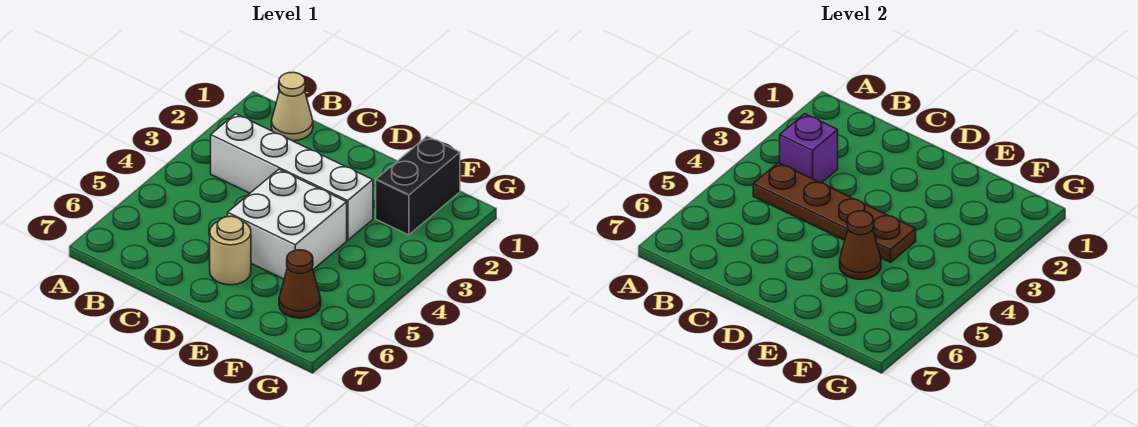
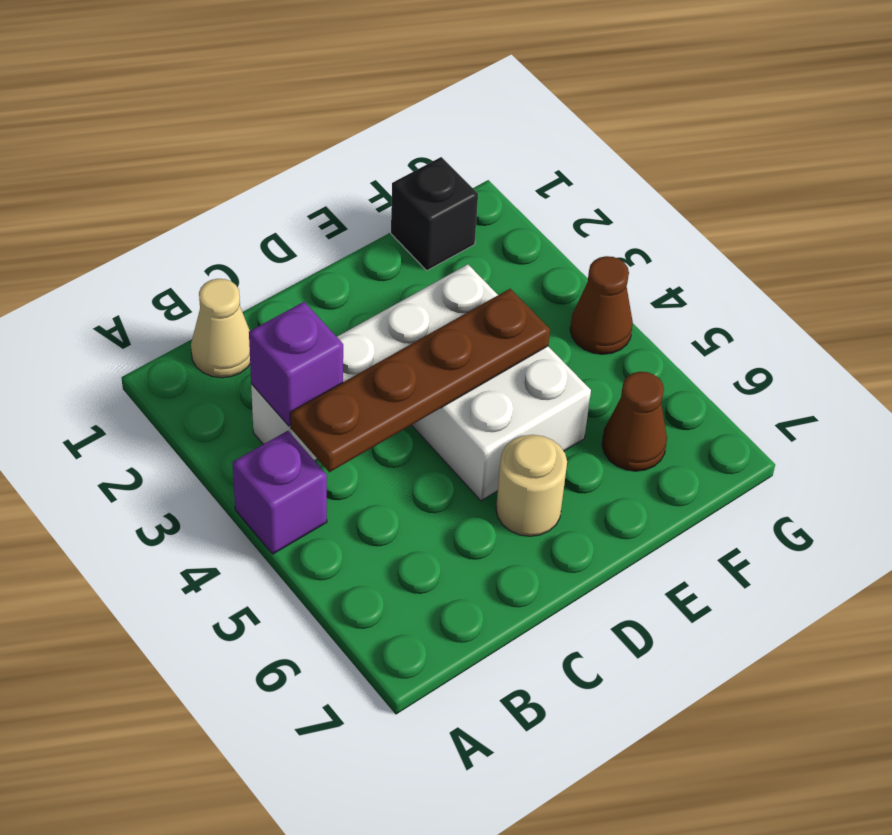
none -> purple brick A4 level 1
brown cone E5 level 2 -> brown cone G4 level 1
black brick F1:F2 level 1 -> black brick F1 level 1

